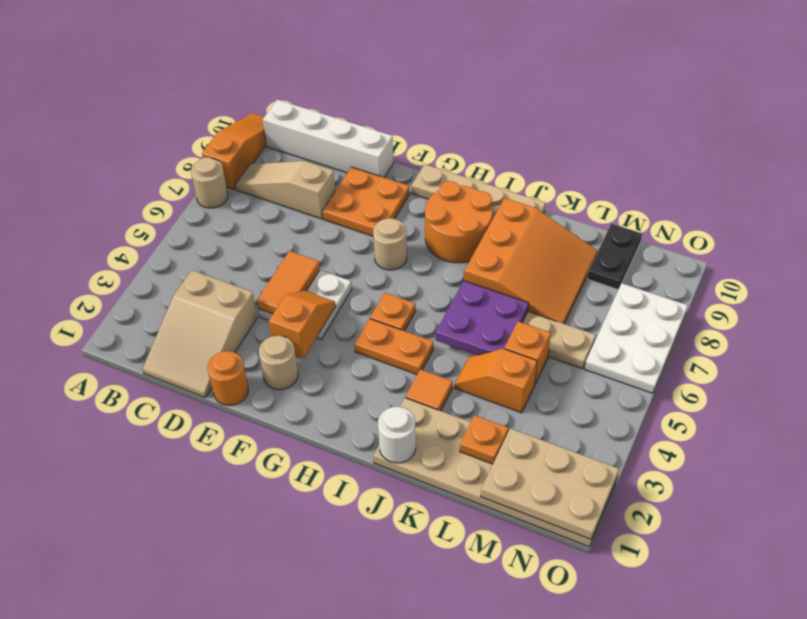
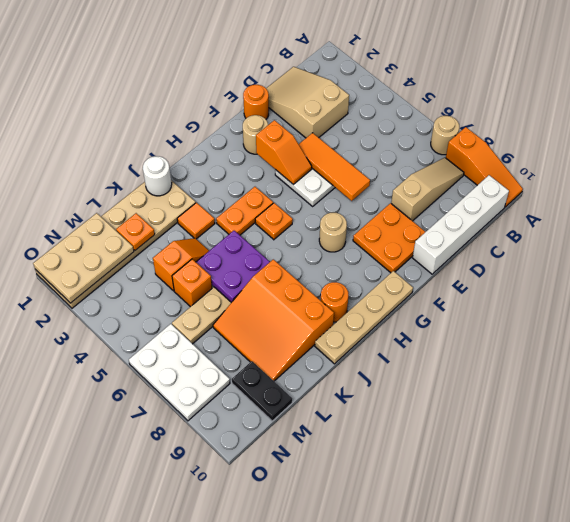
orange tile E4:E5 level 2 -> orange tile E4:E6 level 2
orange round brick H8:I9 level 1 -> orange round brick I9 level 1

